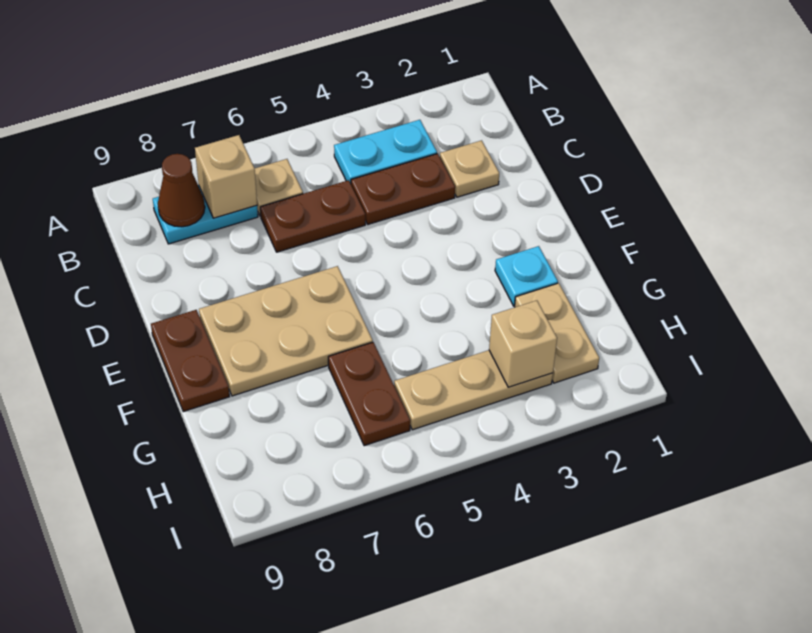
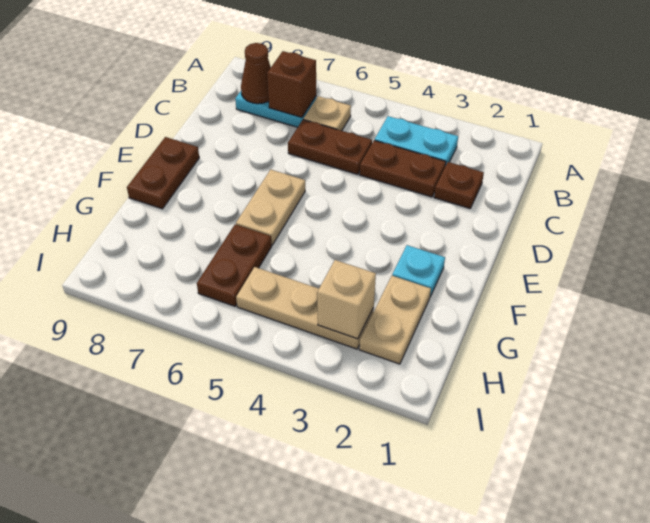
tan brick B7 level 2 -> brown brick B7 level 2
tan plate C2 level 1 -> brown plate C2 level 1
tan plate E6:F8 level 1 -> tan plate E6:F6 level 1

